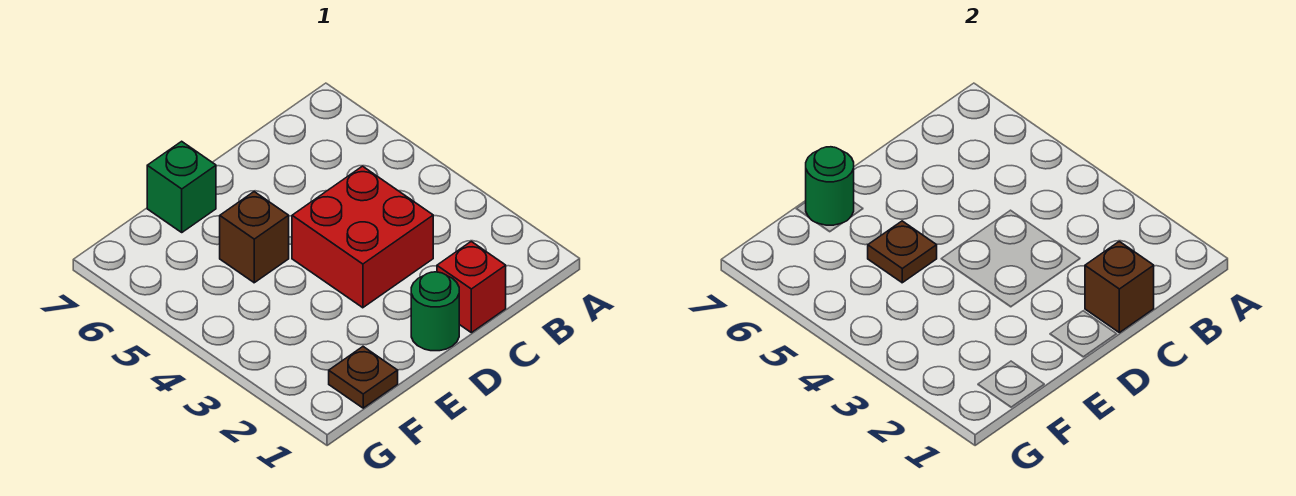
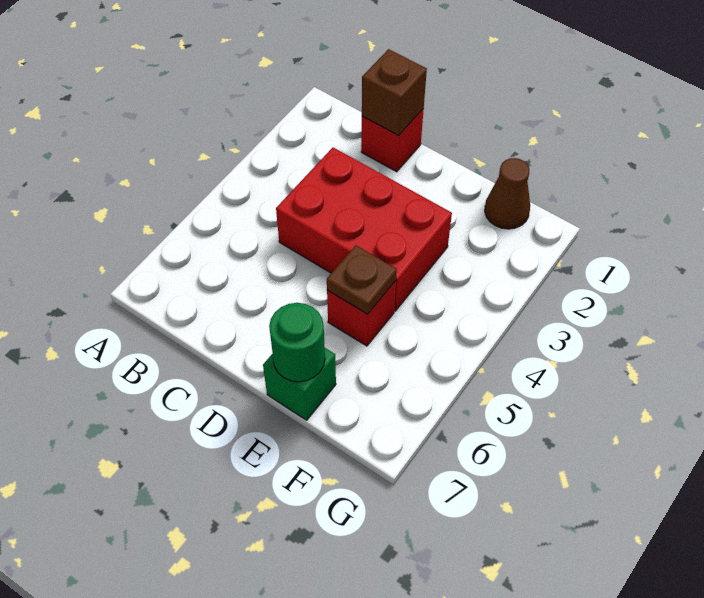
red brick C3:D4 level 1 -> red brick C3:E4 level 1
green round brick D1 level 1 -> none
brown brick E5 level 1 -> red brick E5 level 1
brown plate F1 level 1 -> brown cone F1 level 1

